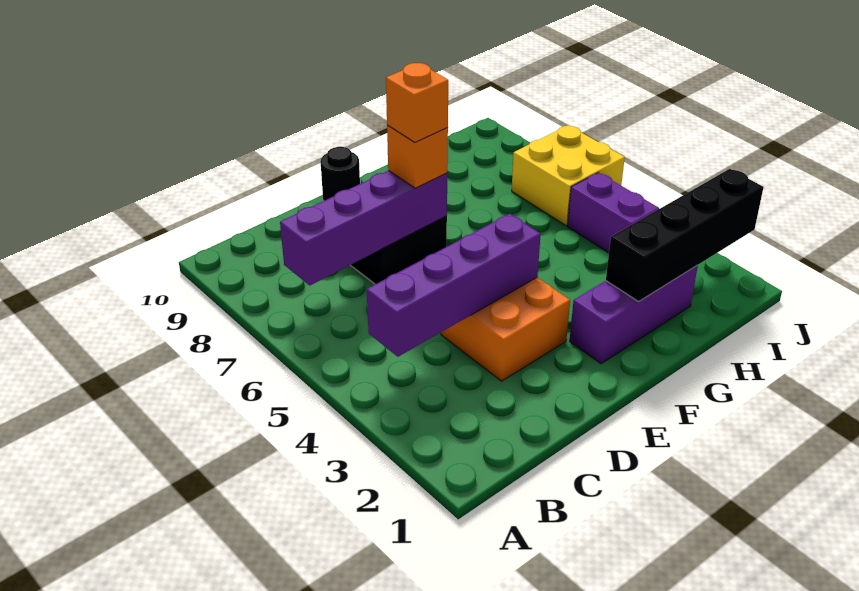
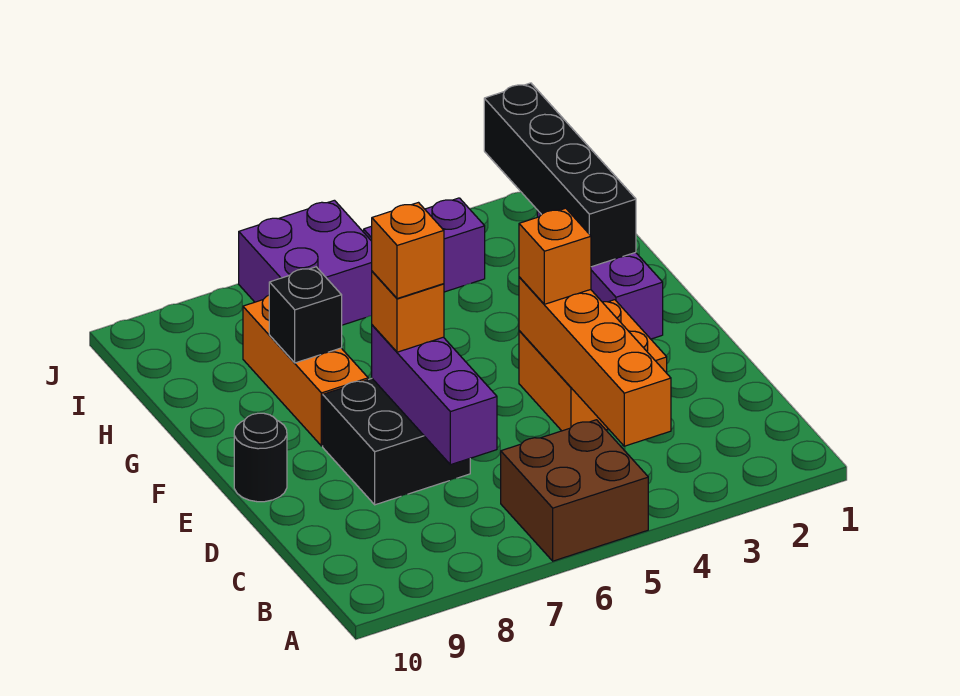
none -> brown brick A5:B6 level 1
purple brick B4:E4 level 2 -> orange brick B4:E4 level 2
purple brick B7:E7 level 2 -> purple brick C7:E7 level 2
none -> orange brick E4 level 3
none -> orange brick F8:H8 level 1
none -> black brick G8 level 2
yellow brick I6:J7 level 1 -> purple brick I6:J7 level 1

